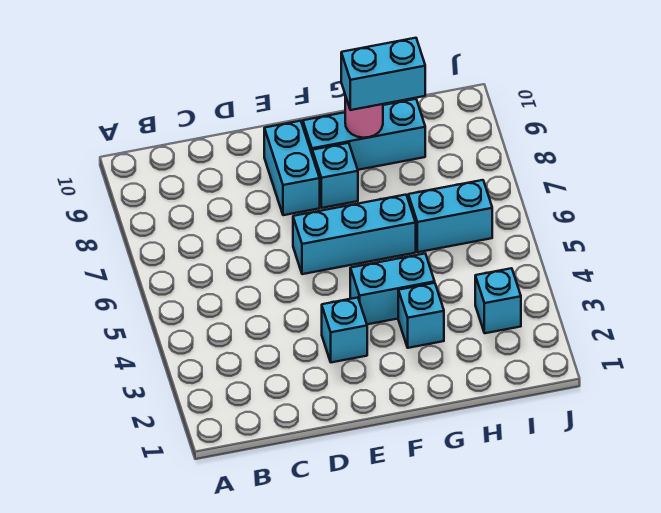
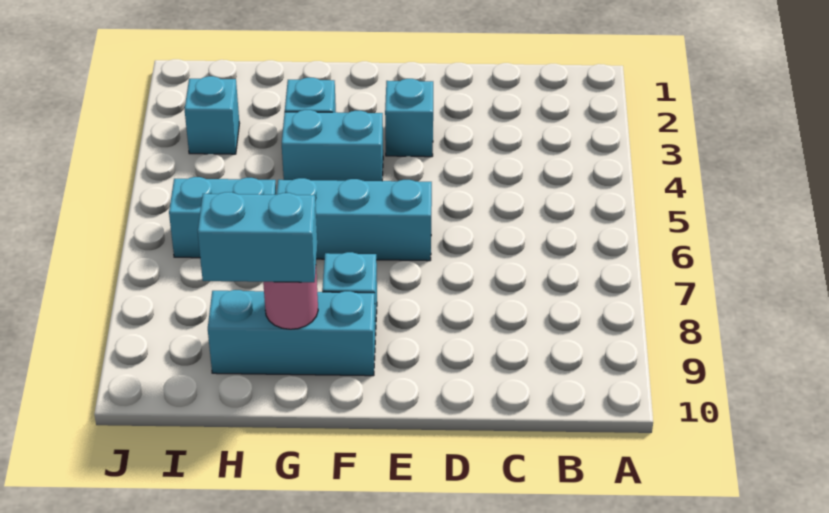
cyan brick E8:E9 level 1 -> none

